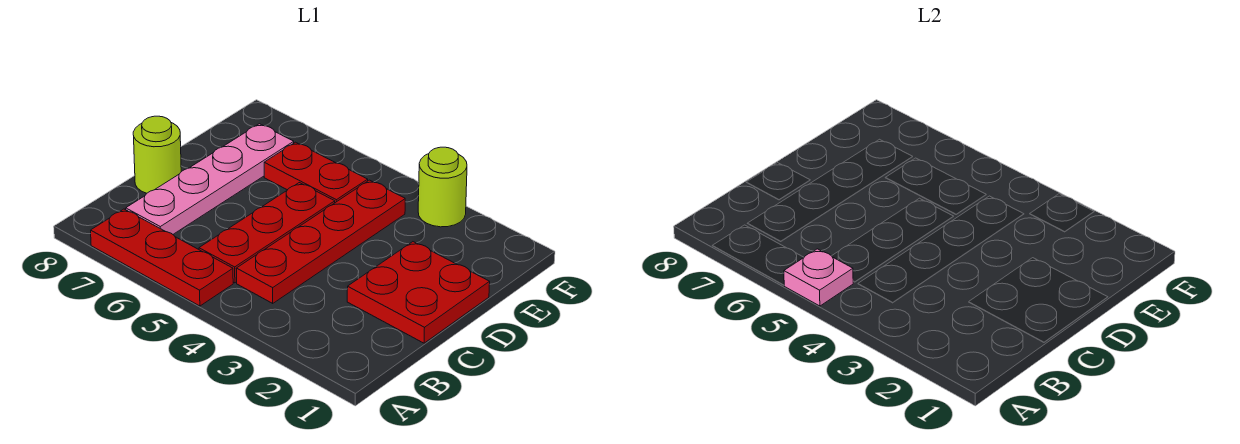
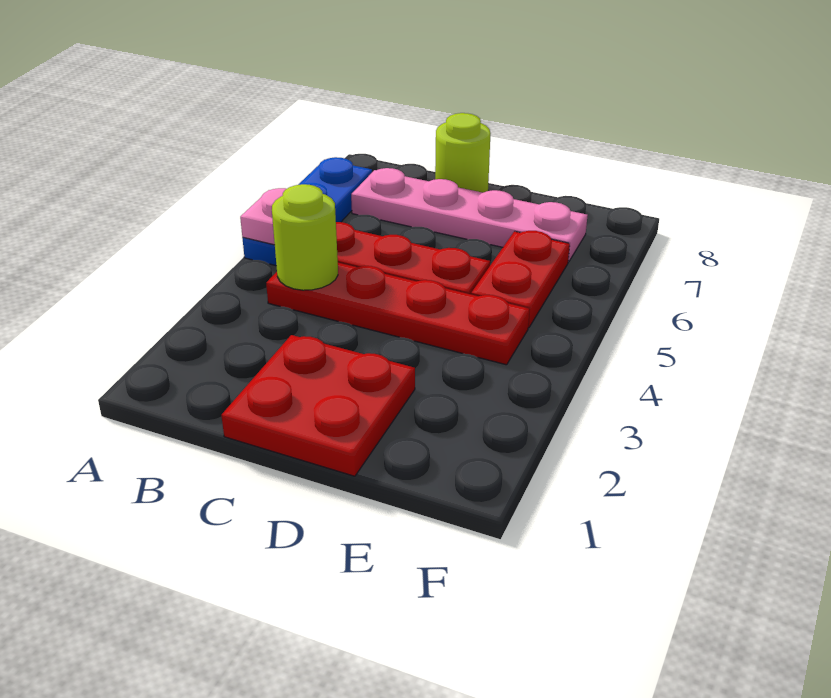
red plate A5:A7 level 1 -> blue plate A5:A7 level 1
lime round brick F3 level 1 -> lime round brick B4 level 2

